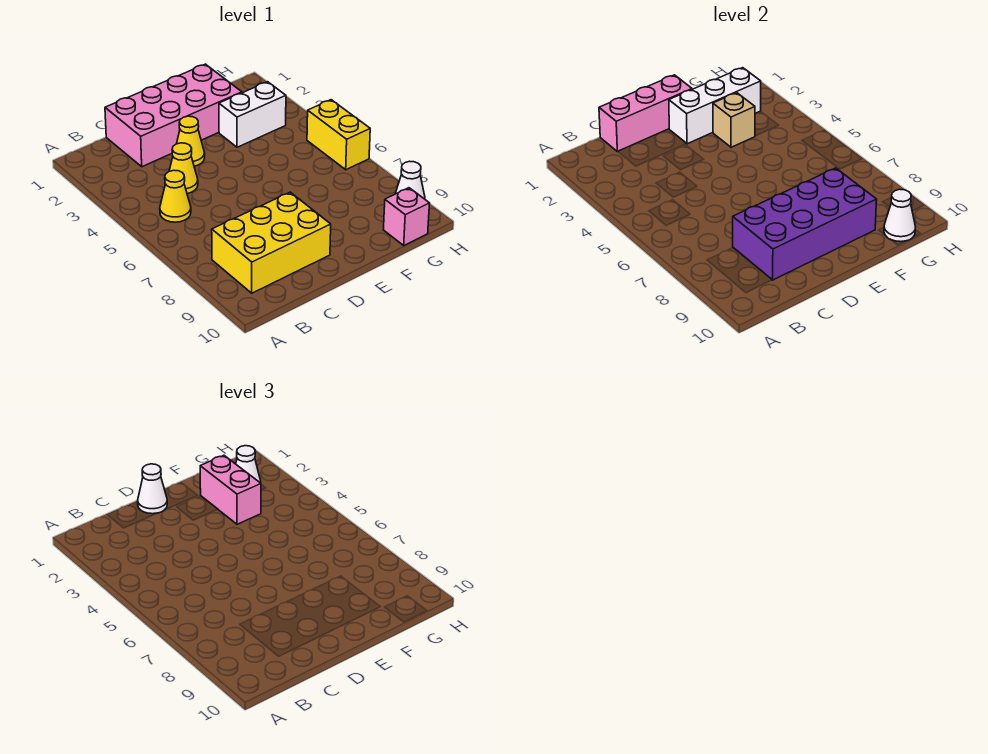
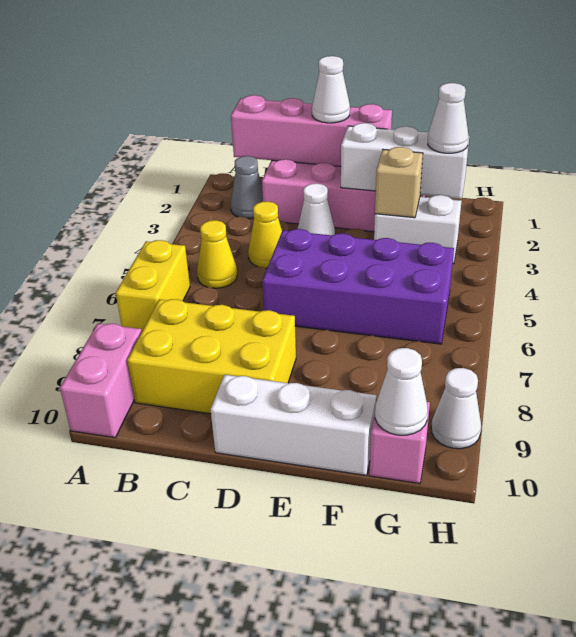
none -> grey cone B2 level 1
pink brick C1:E1 level 2 -> pink brick B1:E1 level 2
purple brick C8:F9 level 2 -> purple brick D5:G6 level 1
yellow cone D3 level 1 -> white cone D3 level 1
none -> white brick D10:F10 level 1
pink brick F2:F3 level 3 -> pink brick A9:A10 level 1
yellow brick H5:H6 level 1 -> yellow brick A6:A7 level 1

